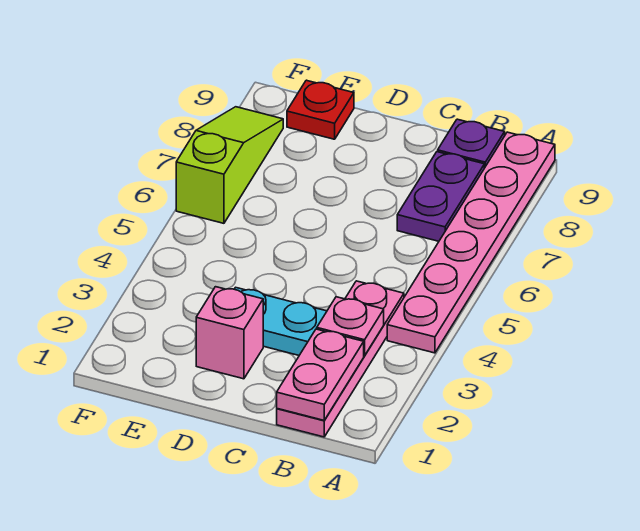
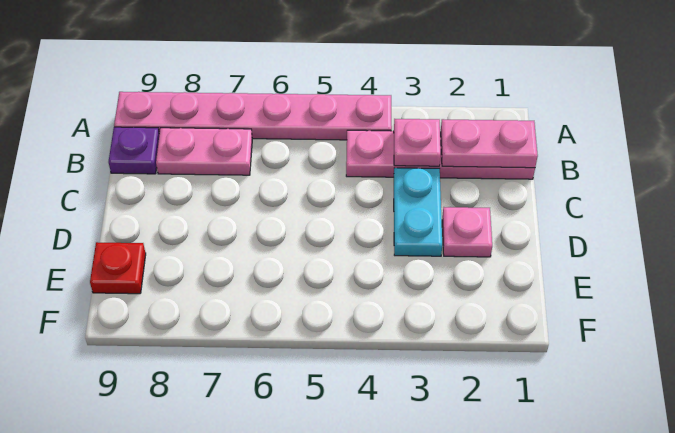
purple plate B7:B8 level 1 -> pink plate B7:B8 level 1
pink brick D2 level 1 -> pink plate D2 level 1
lime slope F6:F8 level 1 top 6 -> none

